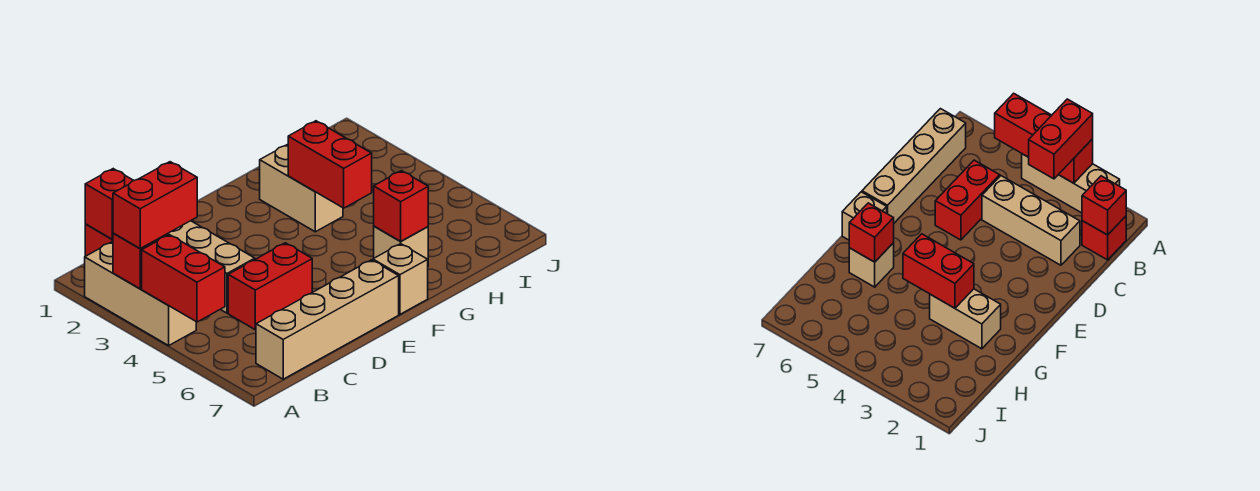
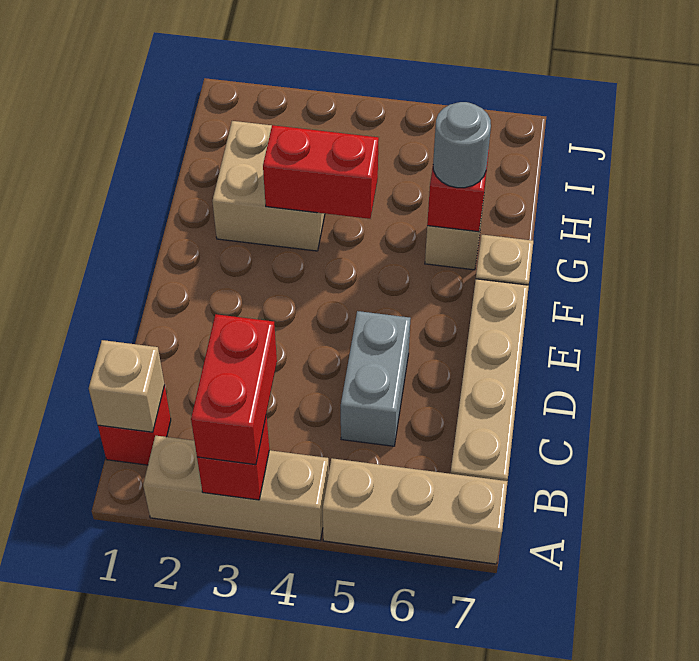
red brick A4:A5 level 2 -> none
red brick B1 level 2 -> tan brick B1 level 2
tan brick C2:C4 level 1 -> tan brick A5:A7 level 1
red brick C5:D5 level 1 -> grey brick C5:D5 level 1
tan brick G2:G3 level 1 -> tan brick G2:H3 level 1
none -> grey round brick G6 level 3

